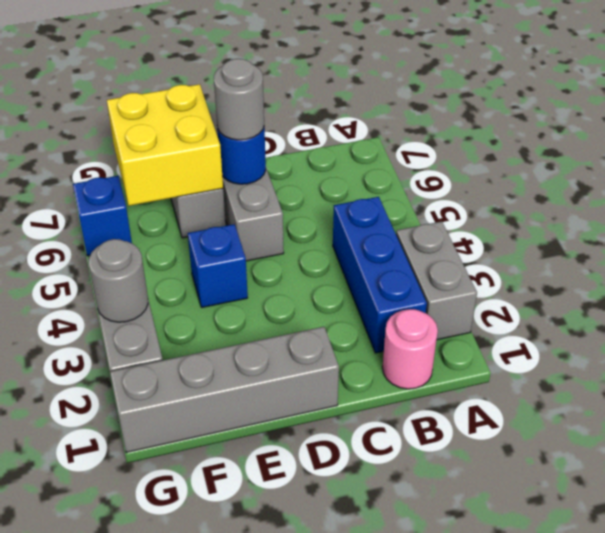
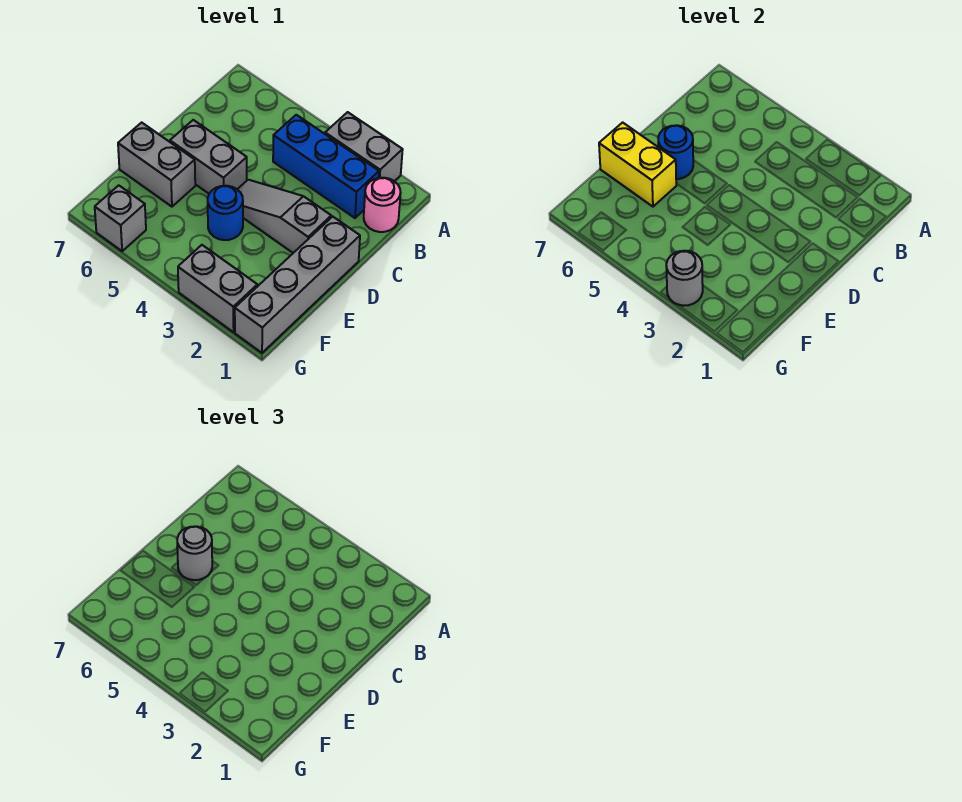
none -> grey slope D2:D4 level 1 top 2
blue brick E4 level 1 -> blue round brick E4 level 1
yellow brick E6:F7 level 2 -> yellow brick E6:E7 level 2
blue brick G6 level 1 -> grey brick G6 level 1

